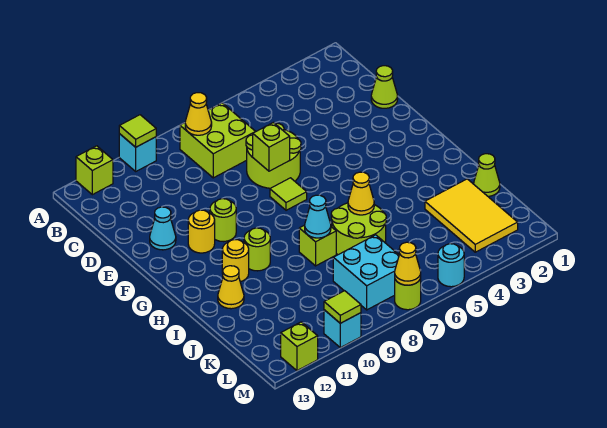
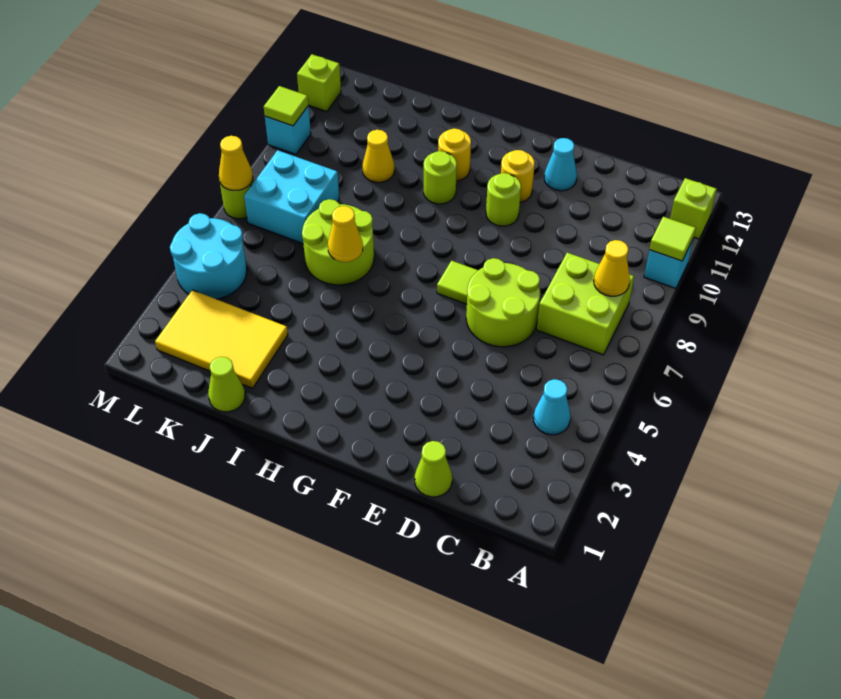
lime brick E7 level 2 -> none
lime brick I8 level 1 -> none
cyan cone I8 level 2 -> cyan cone B4 level 1
yellow cone I12 level 1 -> yellow cone J10 level 1
cyan round brick M5 level 1 -> cyan round brick L4:M5 level 1

